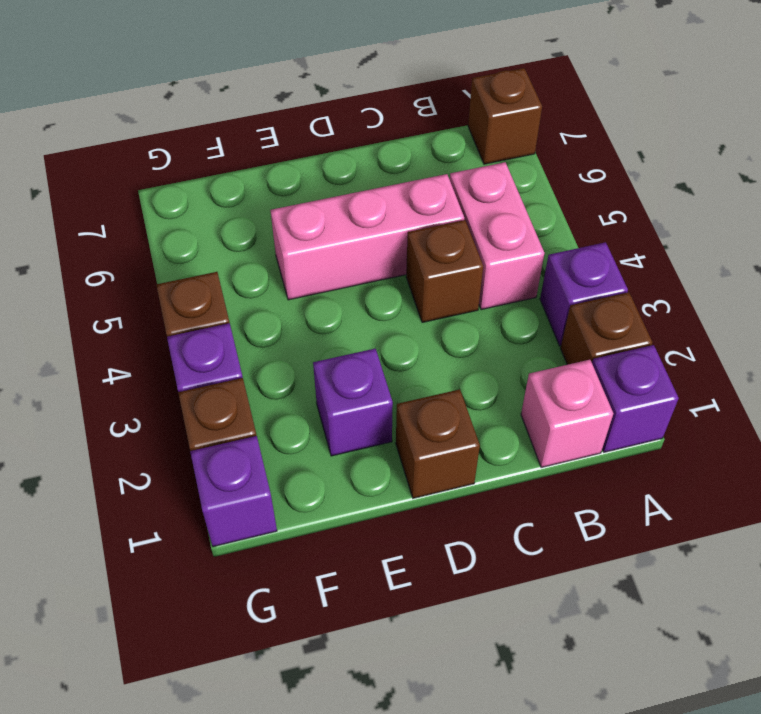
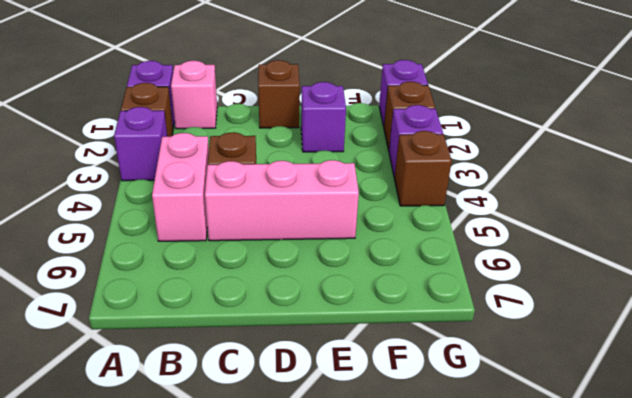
brown brick A7 level 1 -> none

